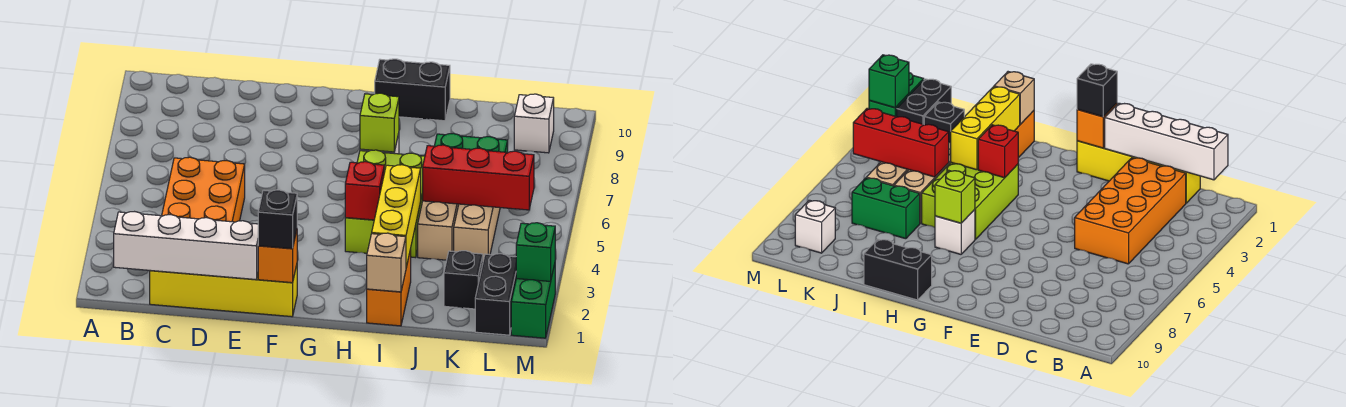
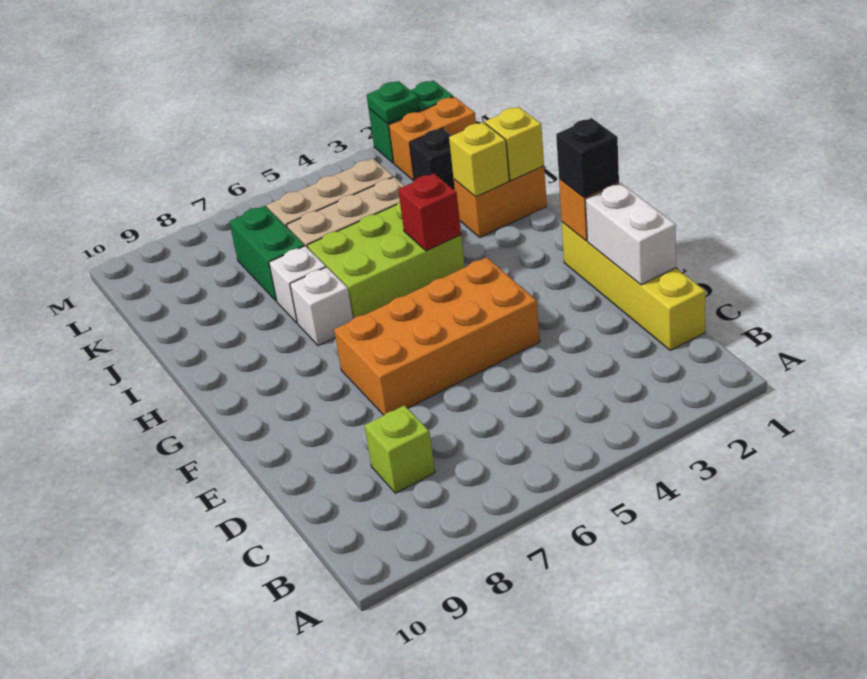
white brick B1:E1 level 2 -> white brick D1:E1 level 2
orange brick C2:D5 level 1 -> orange brick E4:F7 level 1
lime brick H7 level 2 -> lime brick C8 level 1
black brick H10:I10 level 1 -> none
tan brick I1 level 2 -> yellow brick I1 level 2
yellow brick I2:I4 level 2 -> yellow brick I2 level 2
red brick J5:L5 level 2 -> none
black brick L1:L2 level 1 -> orange brick L1:L2 level 1
white brick L9 level 1 -> white brick I7 level 1
green brick M2 level 2 -> green plate M2 level 2

